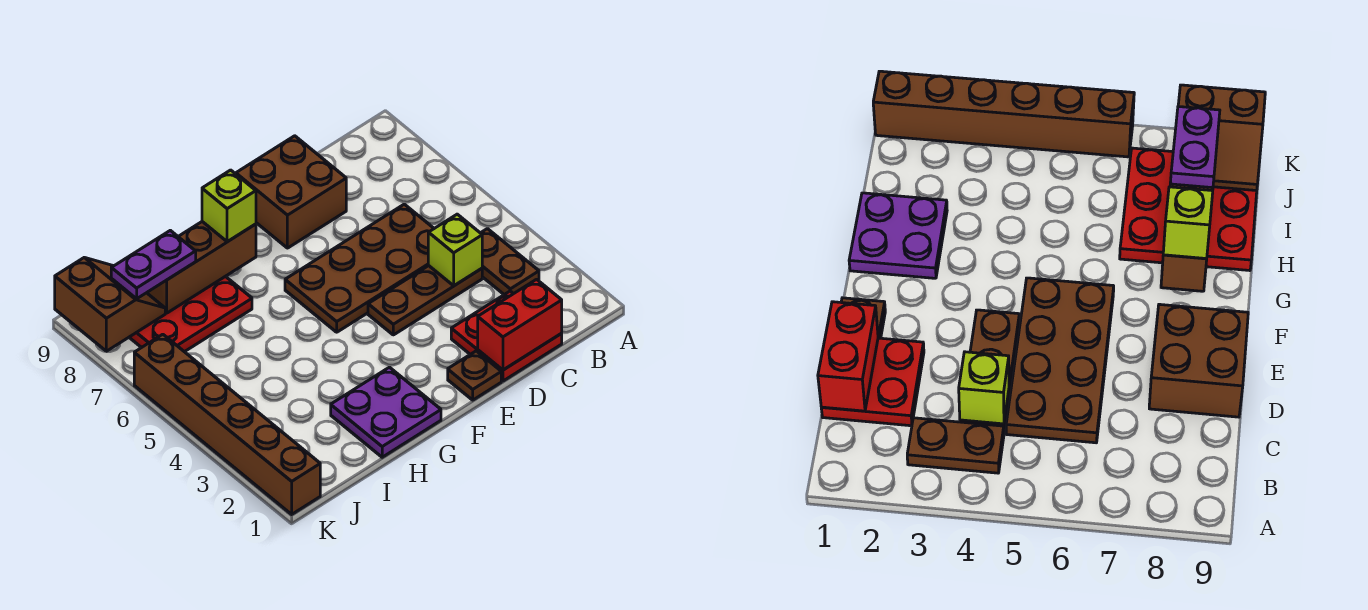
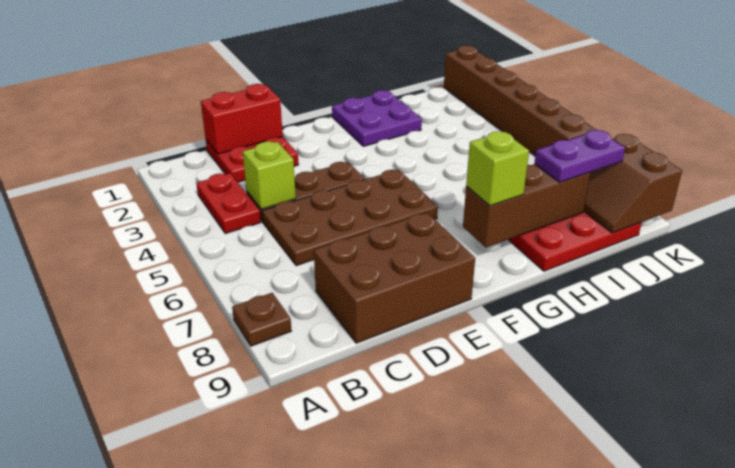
brown plate B3:B4 level 1 -> red plate B3:B4 level 1
brown brick D8:E9 level 1 -> brown brick C8:E9 level 1
brown plate E1 level 1 -> brown plate A8 level 1

